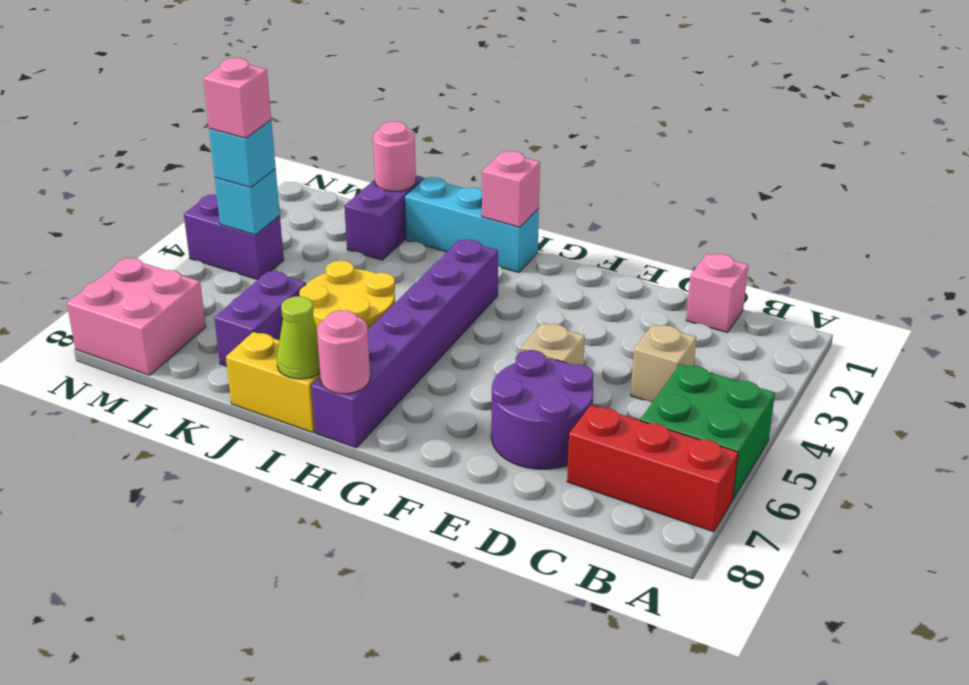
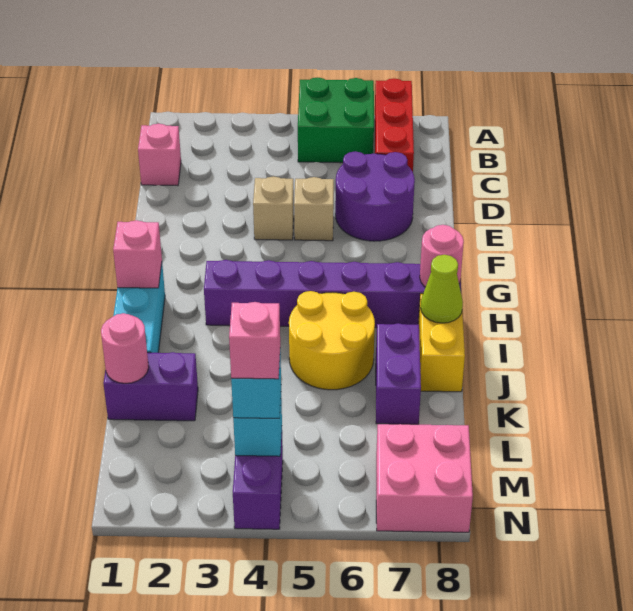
tan brick C4 level 1 -> tan brick E4 level 1
purple brick K6:K7 level 1 -> purple brick J7:K7 level 1

